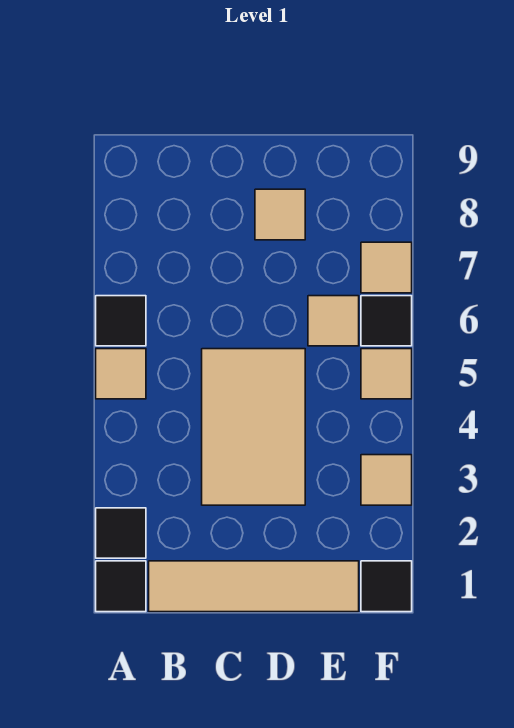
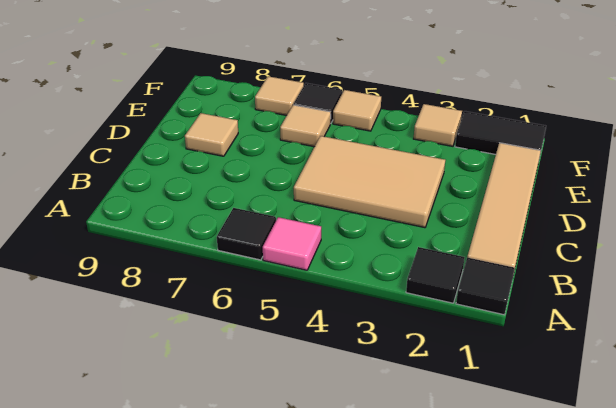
tan tile A5 level 1 -> pink tile A5 level 1
black tile F1 level 1 -> black tile F1:F2 level 1

